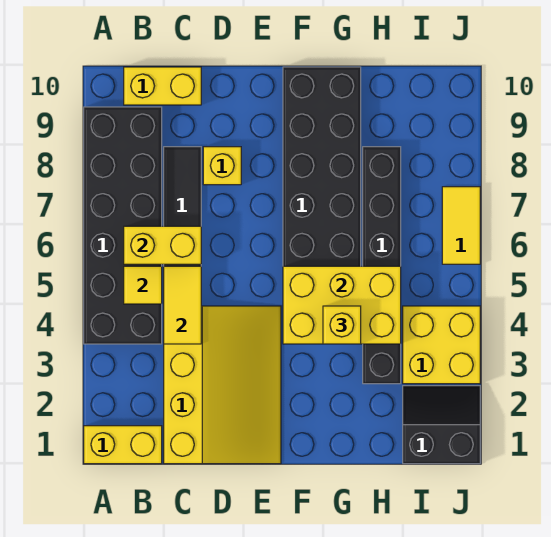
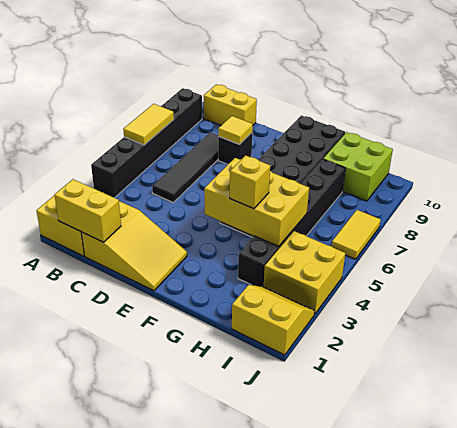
black brick A4:B9 level 1 -> black brick A4:A9 level 1
yellow tile B5 level 2 -> yellow tile D8 level 2
yellow brick B6:C6 level 2 -> yellow brick B1:C1 level 2
yellow slope C1:E4 level 1 top C -> yellow slope C1:E2 level 1 top C
yellow tile C4:C5 level 2 -> yellow tile A6:A7 level 2
yellow brick D8 level 1 -> black brick D8 level 1
none -> lime brick H9:I10 level 1
black slope I1:J2 level 1 top 1 -> yellow slope I1:J2 level 1 top 1

